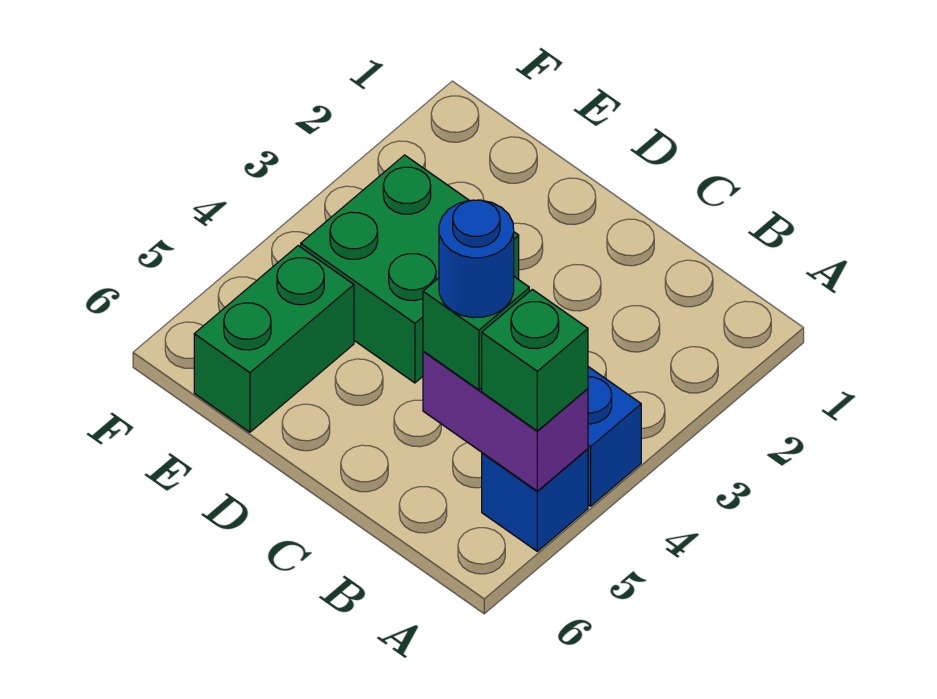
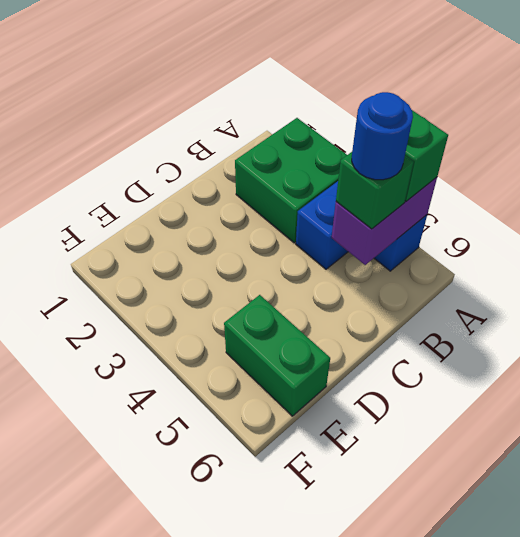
green brick D3:E4 level 1 -> green brick A2:B3 level 1

